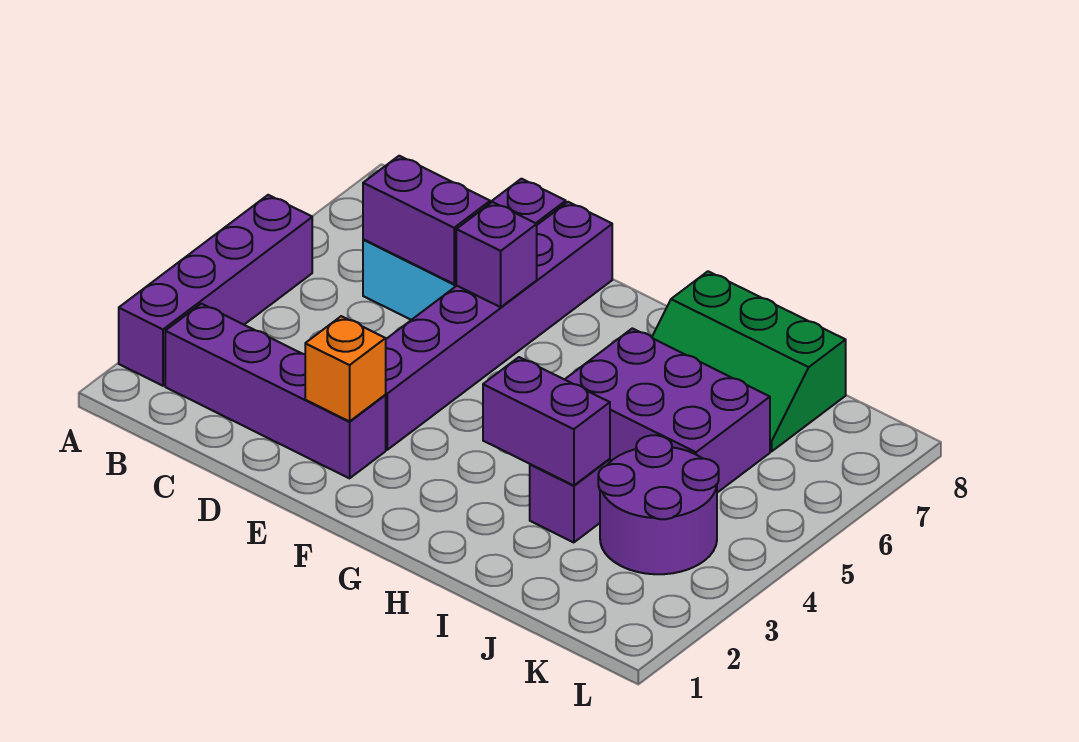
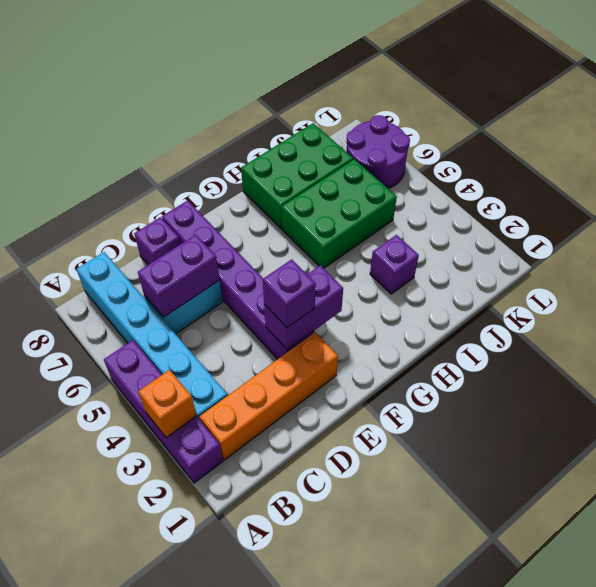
purple brick B2:E2 level 1 -> orange brick B2:E2 level 1
none -> cyan brick B3:B8 level 1
orange brick E2 level 2 -> orange brick A3 level 2
purple brick E6 level 2 -> purple brick E3 level 3
purple brick H3:I3 level 2 -> purple brick E3:F3 level 2
purple brick H5:J6 level 1 -> green brick H5:J6 level 1
green slope H7:J8 level 1 top 8 -> green brick H7:J8 level 1
purple round brick J3:K4 level 1 -> purple round brick K6:L7 level 1

